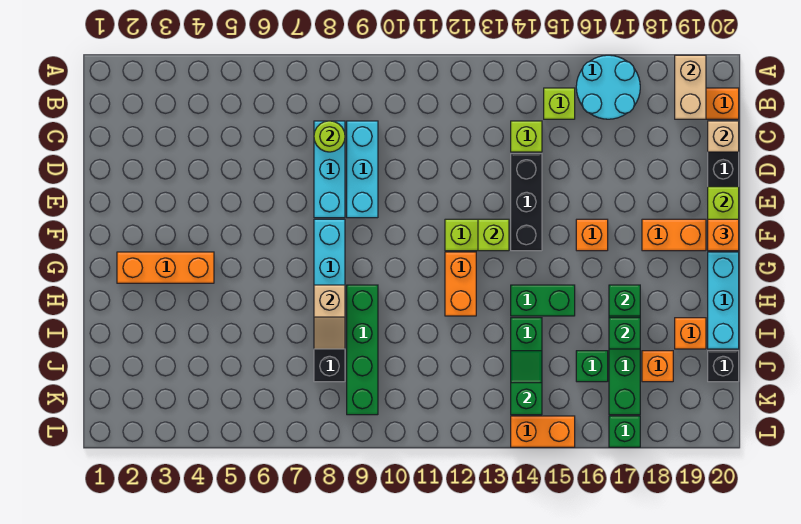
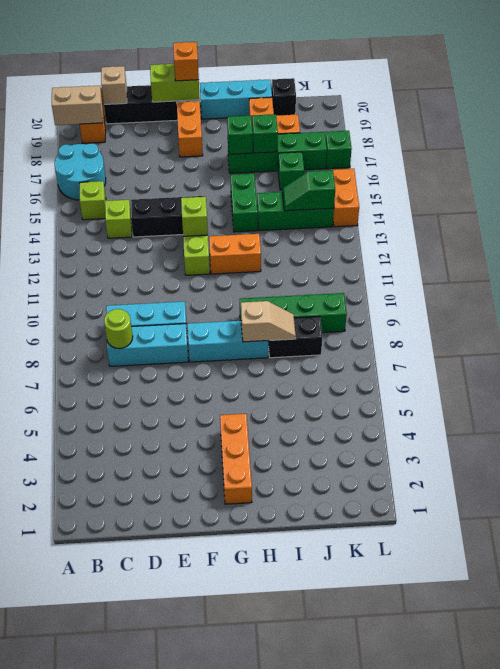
orange brick F16 level 1 -> none

